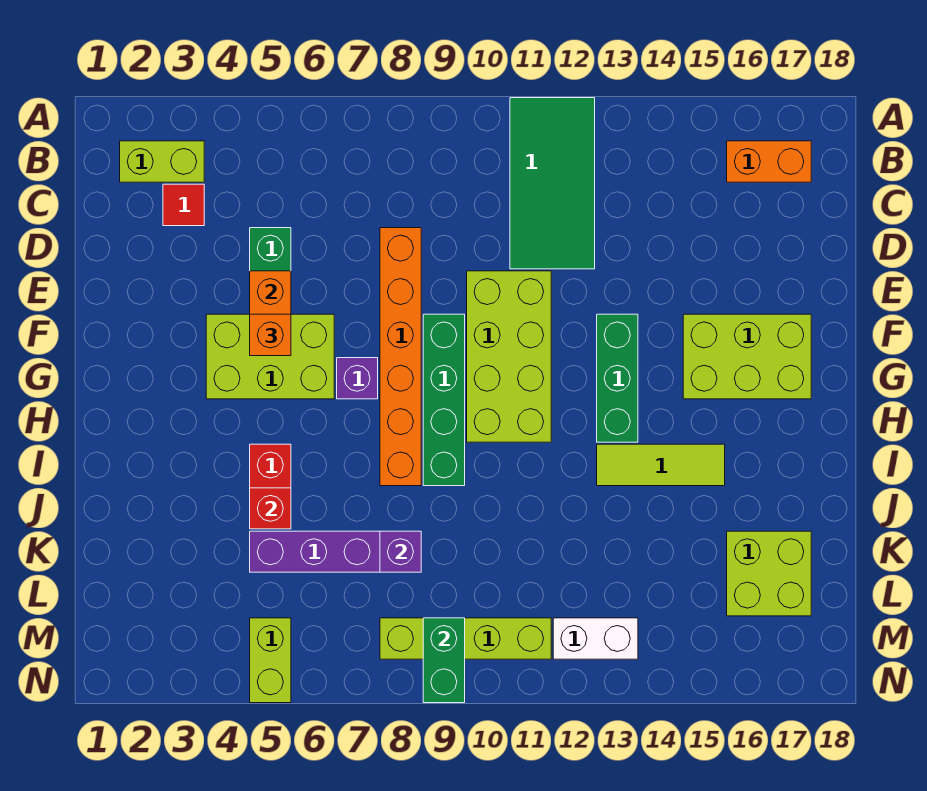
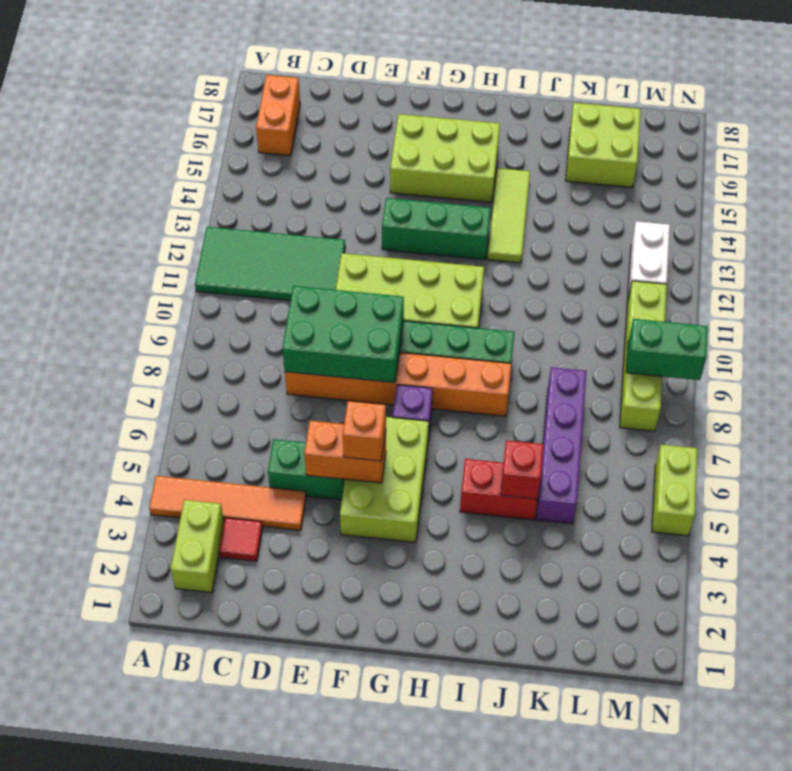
none -> orange tile A4:D4 level 1
none -> green brick D8:F9 level 2
lime brick F15:G17 level 1 -> lime brick F15:H16 level 1
purple brick K8 level 2 -> none
lime brick M5:N5 level 1 -> lime brick N5:N6 level 1

